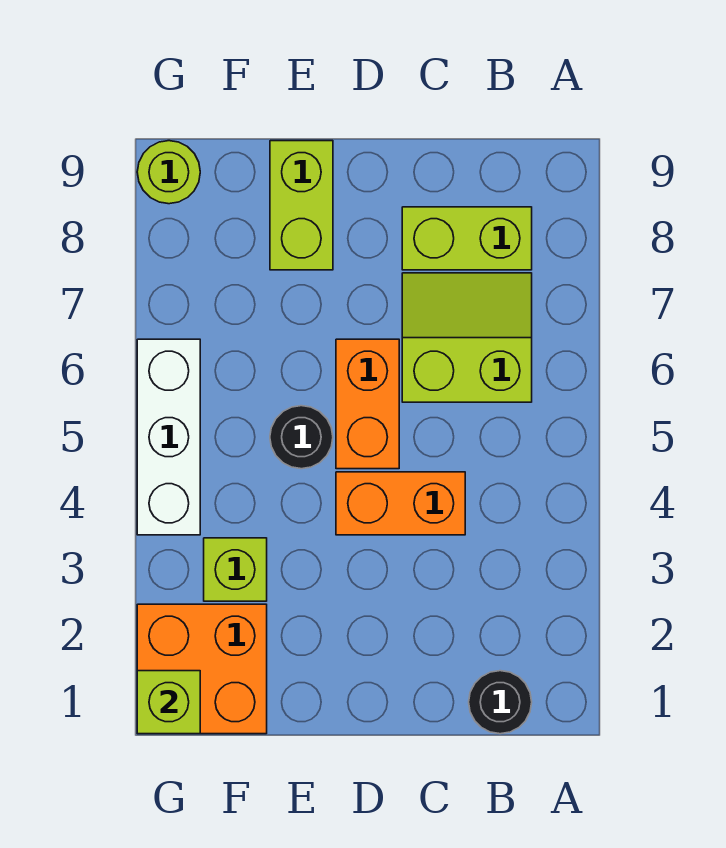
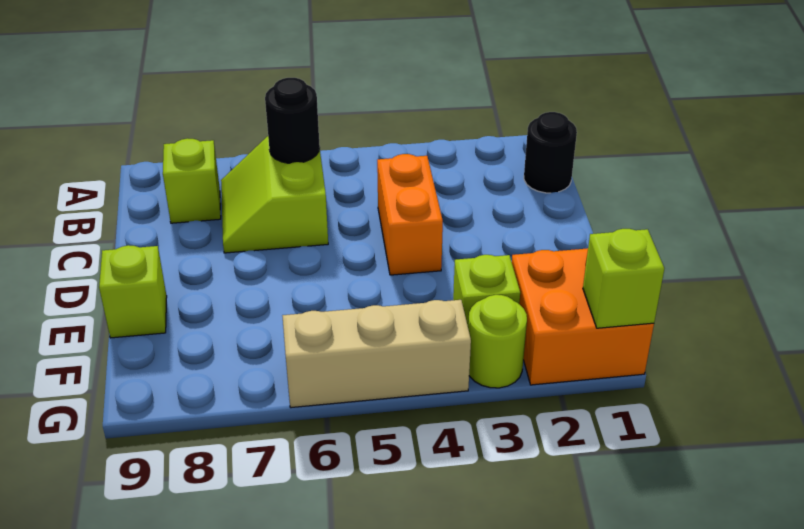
lime brick B8:C8 level 1 -> lime brick B8 level 1
orange brick D5:D6 level 1 -> none
black round brick E5 level 1 -> black round brick B6 level 2
lime brick E8:E9 level 1 -> lime brick E9 level 1
white brick G4:G6 level 1 -> tan brick G4:G6 level 1
lime round brick G9 level 1 -> lime round brick G3 level 1

